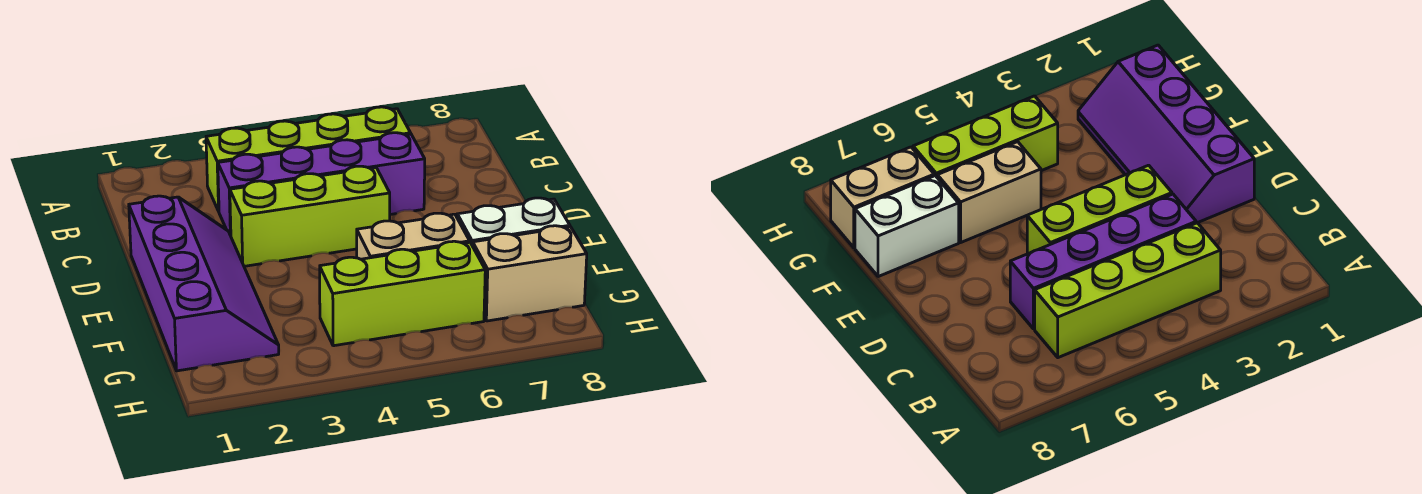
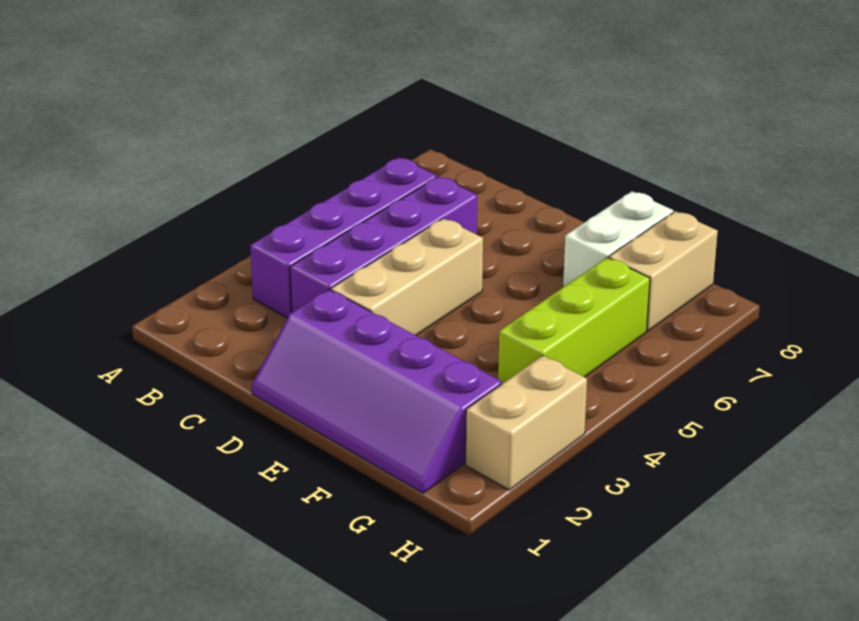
lime brick B3:B6 level 1 -> purple brick B3:B6 level 1
purple slope D1:G2 level 1 top 1 -> purple slope D1:G2 level 1 top 2
lime brick D3:D5 level 1 -> tan brick D3:D5 level 1
tan brick F5:F6 level 1 -> tan brick H2:H3 level 1

